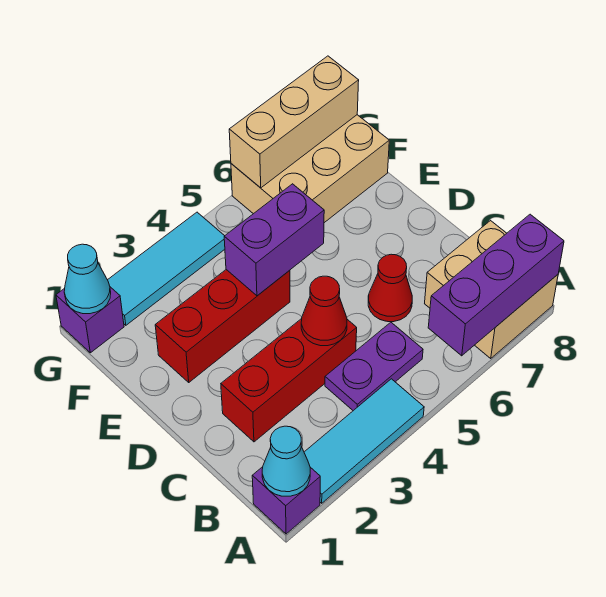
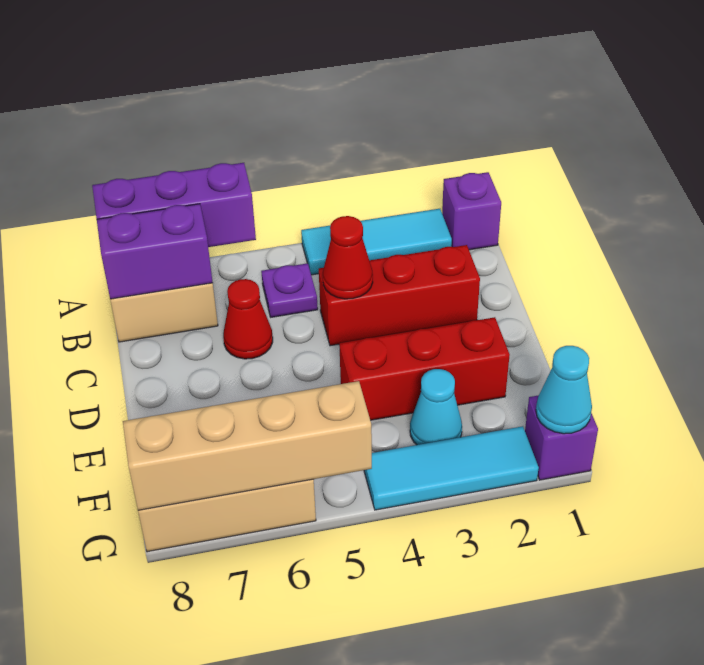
cyan cone A1 level 2 -> cyan cone F3 level 1
purple plate B4:B5 level 1 -> purple plate B5 level 1
purple brick E4:E5 level 2 -> purple brick B7:B8 level 2
tan brick G6:G8 level 2 -> tan brick G5:G8 level 2

